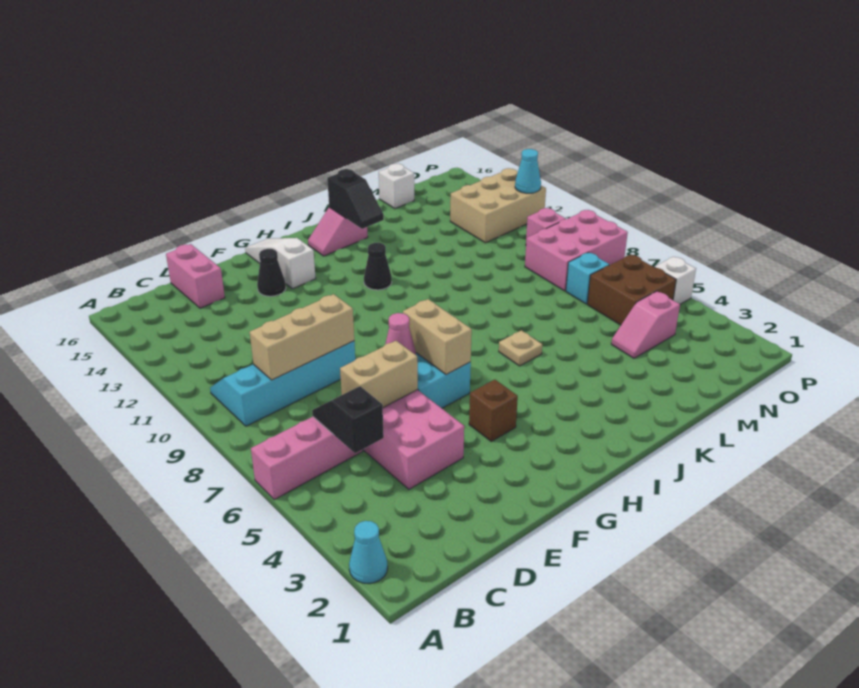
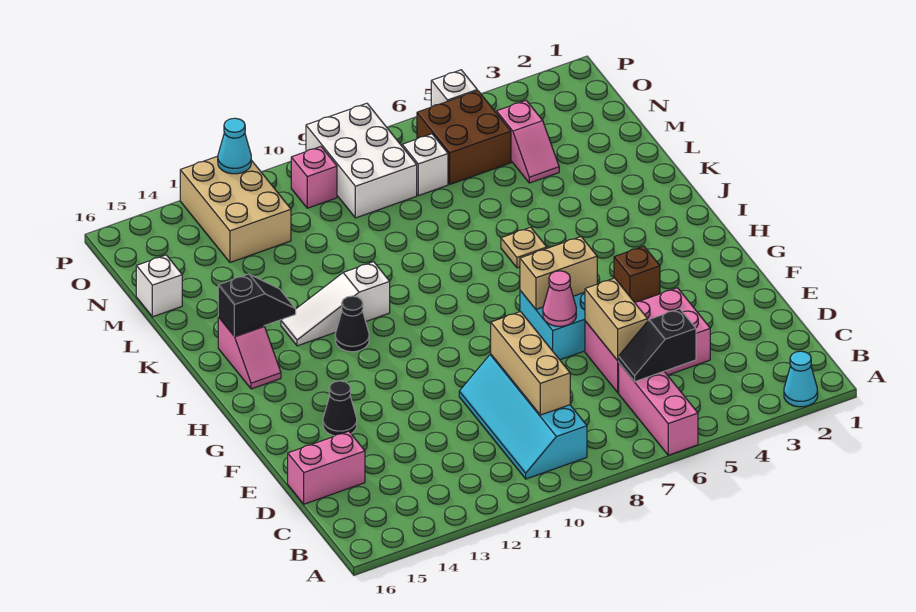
white slope G14:G16 level 1 top 14 -> white slope J11:J13 level 1 top 11
cyan brick N7 level 1 -> white brick N7 level 1
pink brick N8:P9 level 1 -> white brick N8:P9 level 1

